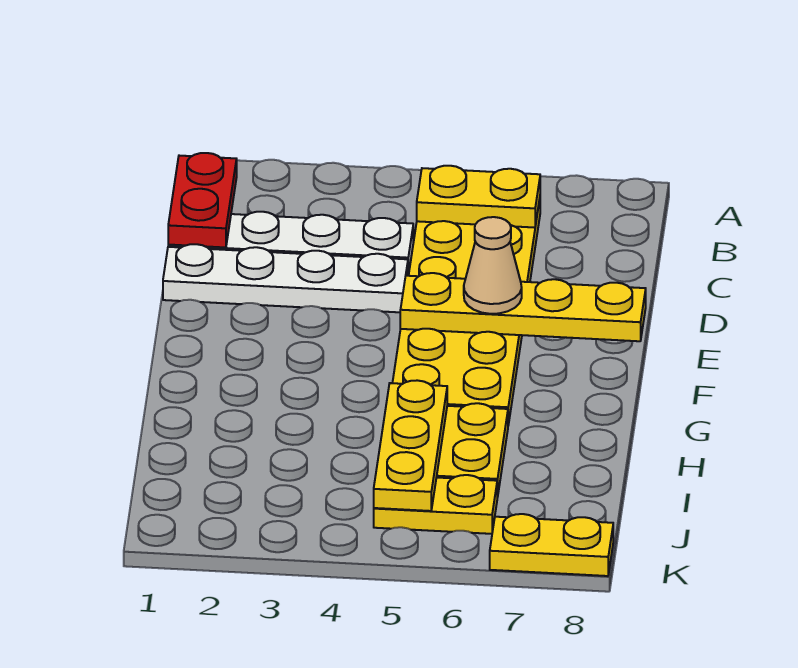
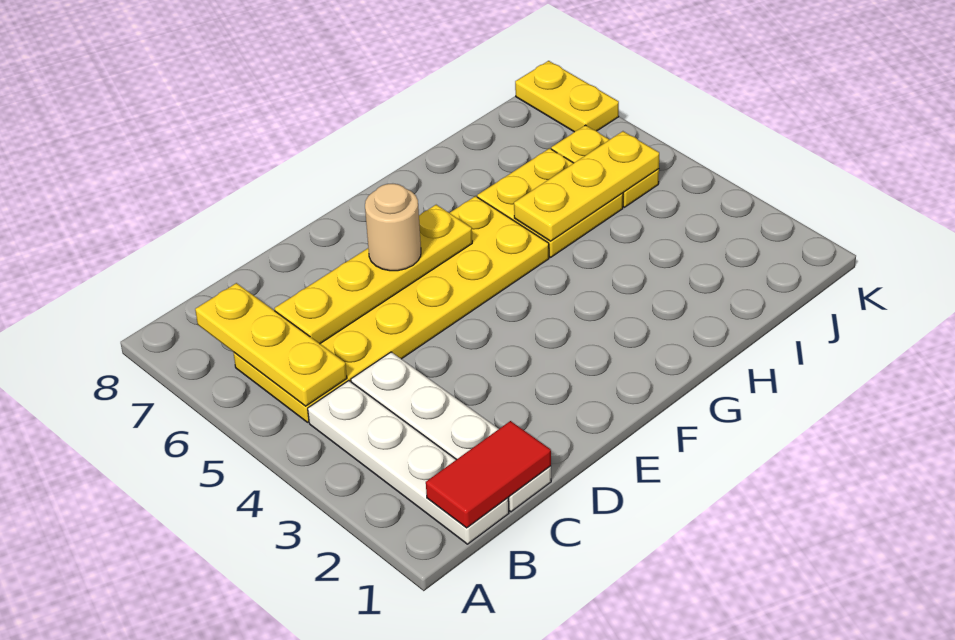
red plate B1:C1 level 2 -> red tile B1:C1 level 2
yellow plate B5:B6 level 2 -> yellow plate B5:B7 level 2
white plate D1:D4 level 1 -> white plate B1:B4 level 1
yellow plate E5:E8 level 2 -> yellow plate C6:F6 level 2
tan cone E6 level 3 -> tan round brick E6 level 3

